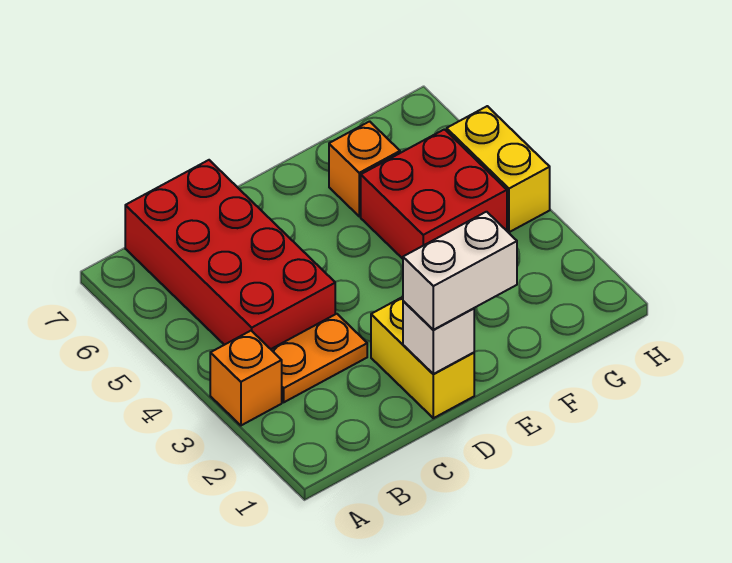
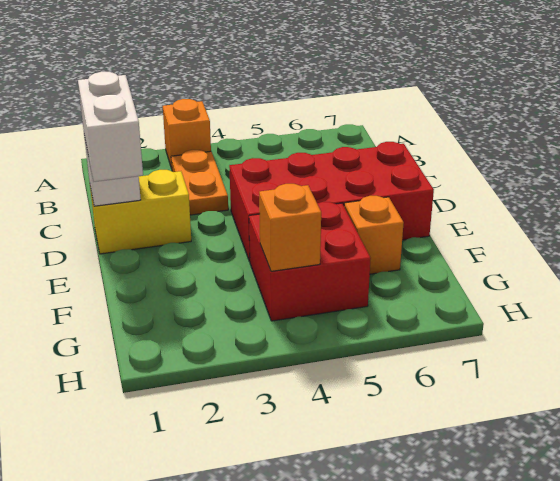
red brick B4:C7 level 1 -> red brick D4:E7 level 1
none -> orange brick G4 level 2
yellow brick H4:H5 level 1 -> none

